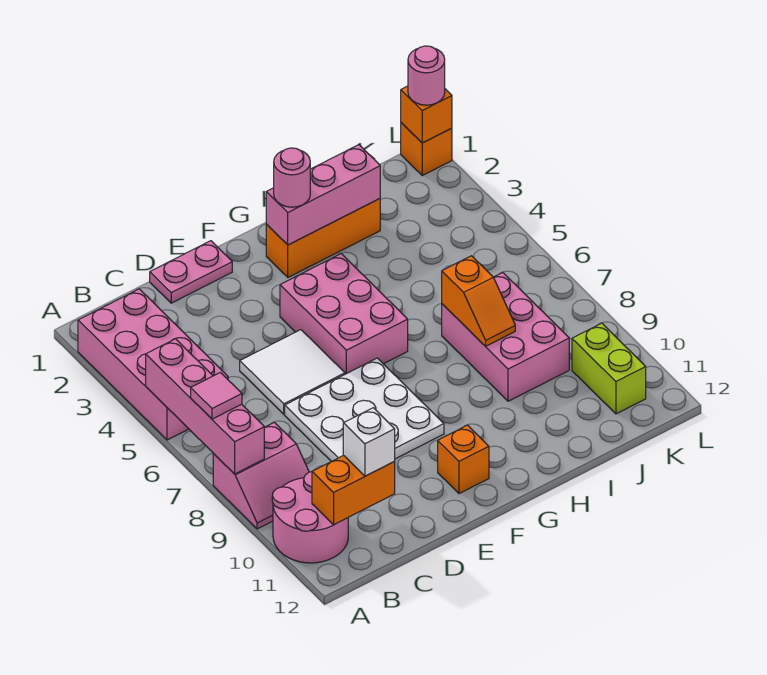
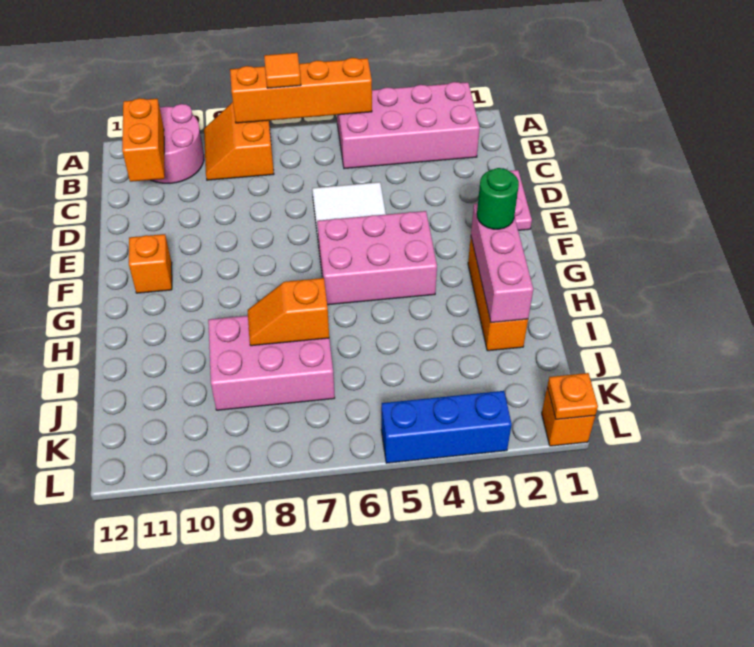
pink brick A5:A8 level 2 -> orange brick A5:A8 level 2
pink tile A7 level 3 -> orange tile A7 level 3
pink slope A8:B9 level 1 top 8 -> orange slope A8:B9 level 1 top 8
white brick C11 level 3 -> none
white plate D7:F9 level 1 -> none
pink round brick G2 level 3 -> green round brick G2 level 3
lime brick K10:K11 level 1 -> none
orange brick L1 level 2 -> orange plate L1 level 2
pink round brick L1 level 3 -> none
none -> blue brick L3:L5 level 1

